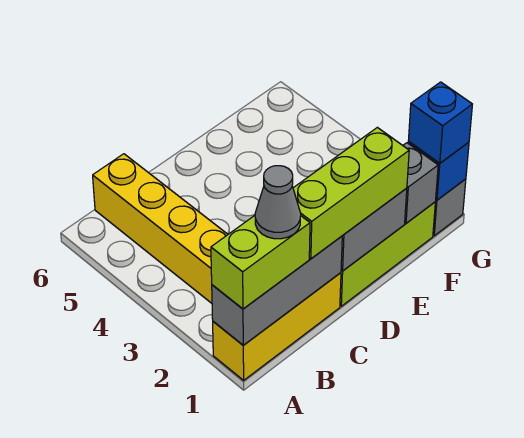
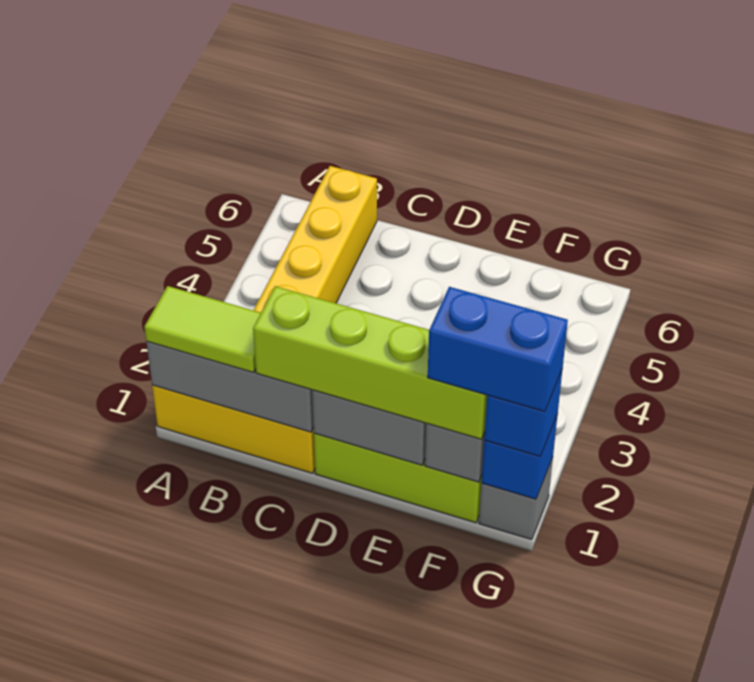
lime brick A1:B1 level 3 -> lime tile A1:B1 level 3
grey cone B1 level 4 -> none
lime brick C1:E1 level 3 -> lime brick C1:F1 level 3
none -> blue brick F1:G1 level 4

